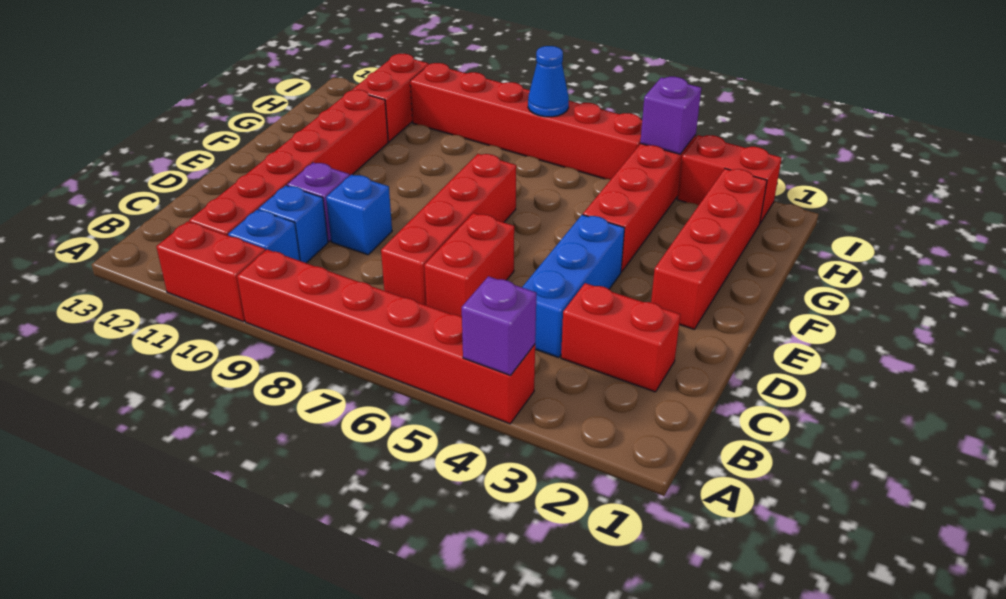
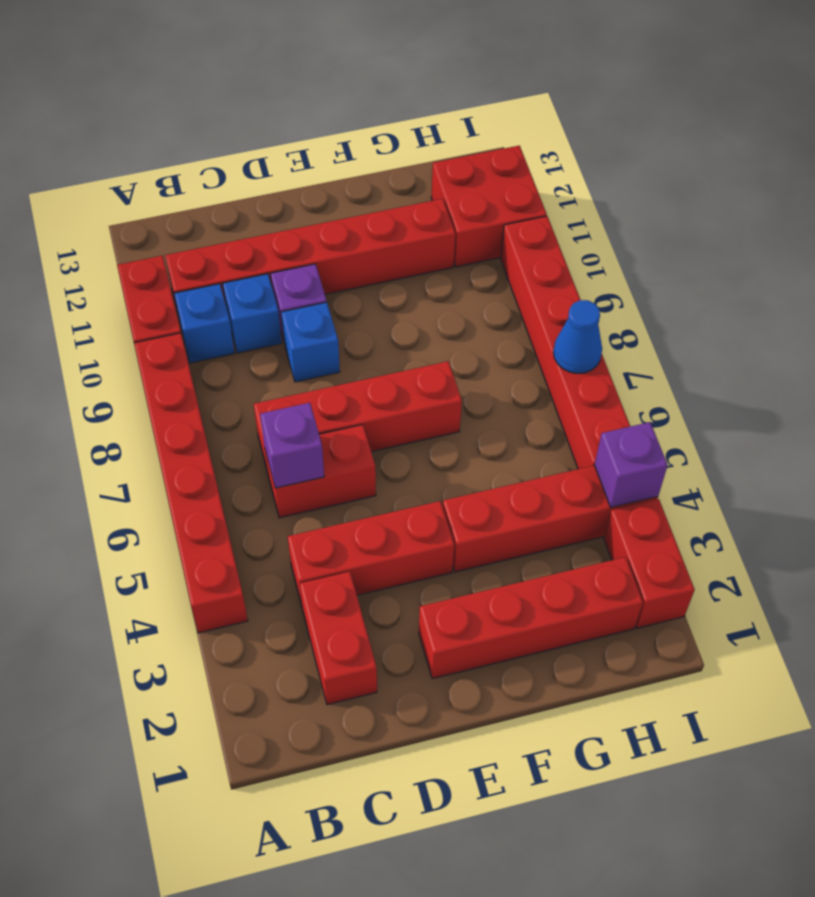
purple brick A4 level 2 -> purple brick C6 level 2
blue brick C4:E4 level 1 -> red brick C4:E4 level 1
red brick H11:I11 level 1 -> red brick H11:I12 level 1

